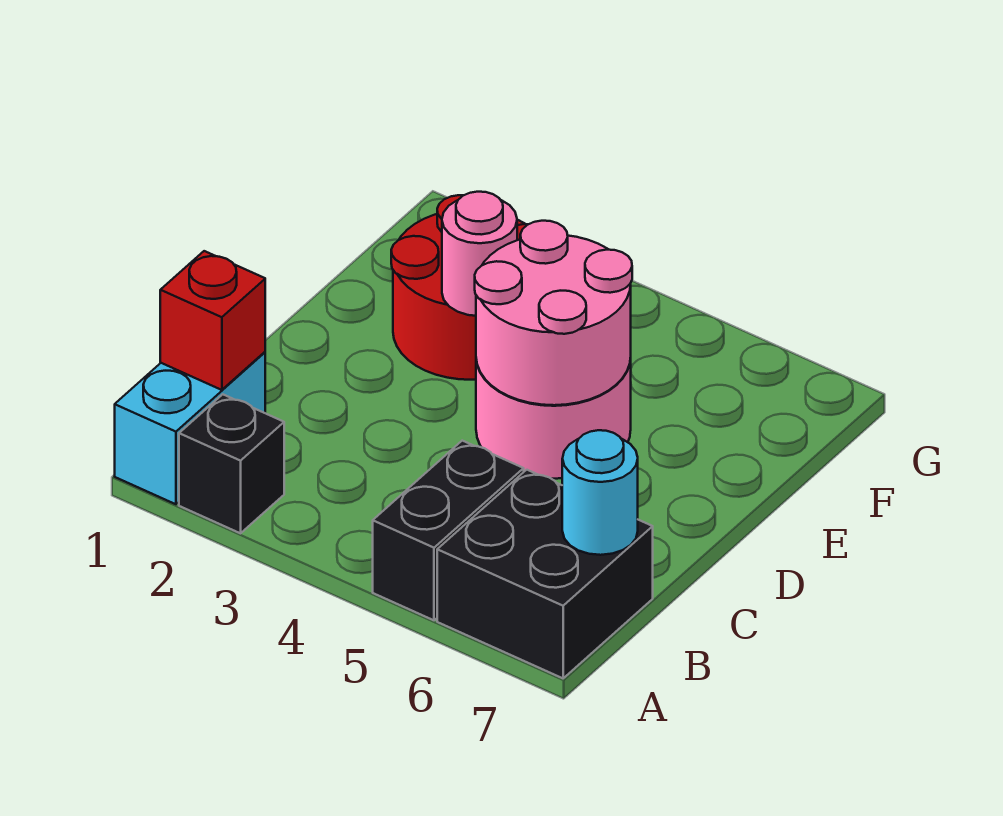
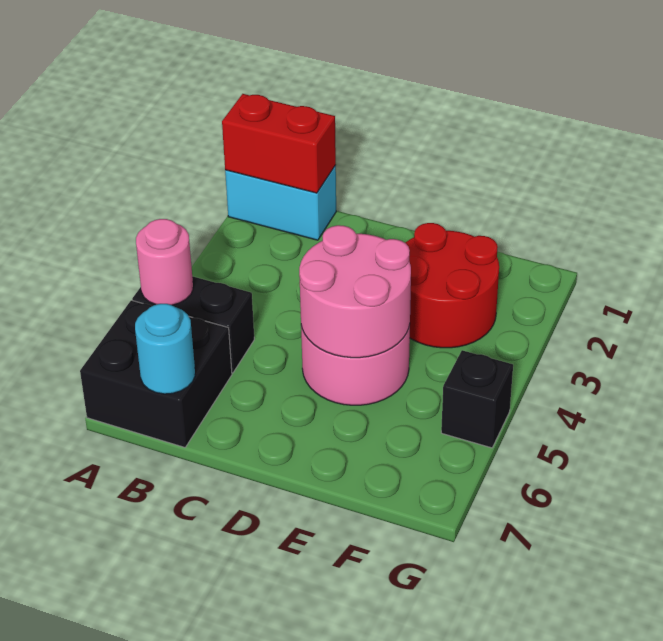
black brick A2 level 1 -> black brick G5 level 1
red brick B1 level 2 -> red brick A1:B1 level 2
pink round brick E3 level 2 -> pink round brick A5 level 2

